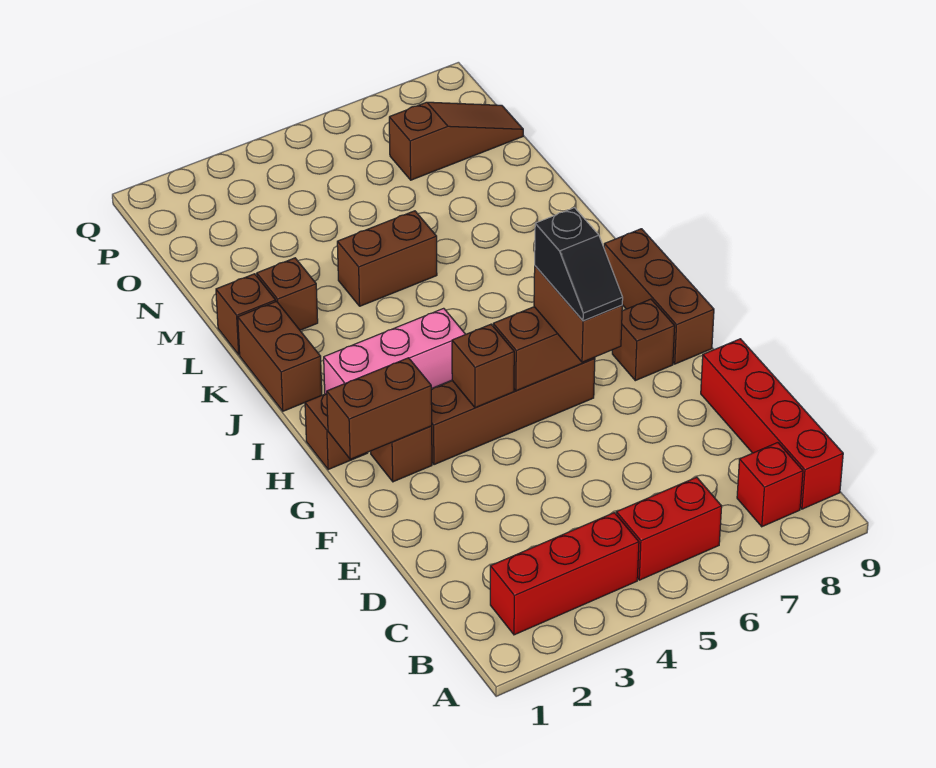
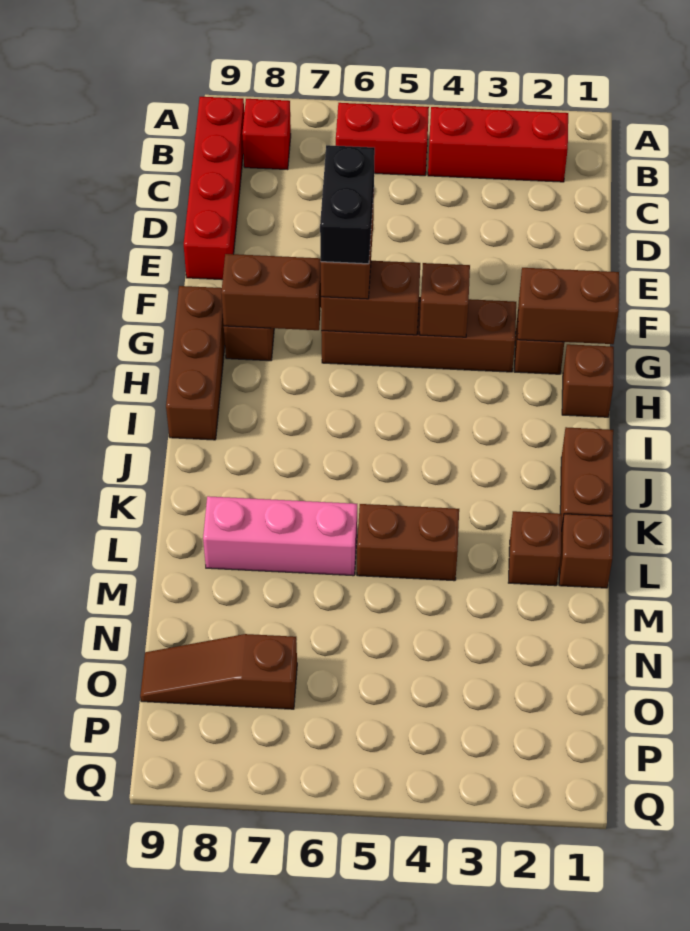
black slope F6:G6 level 4 top G -> black brick F6:G6 level 4
none -> brown brick G7:G8 level 2
pink brick I2:I4 level 1 -> pink brick L6:L8 level 1

